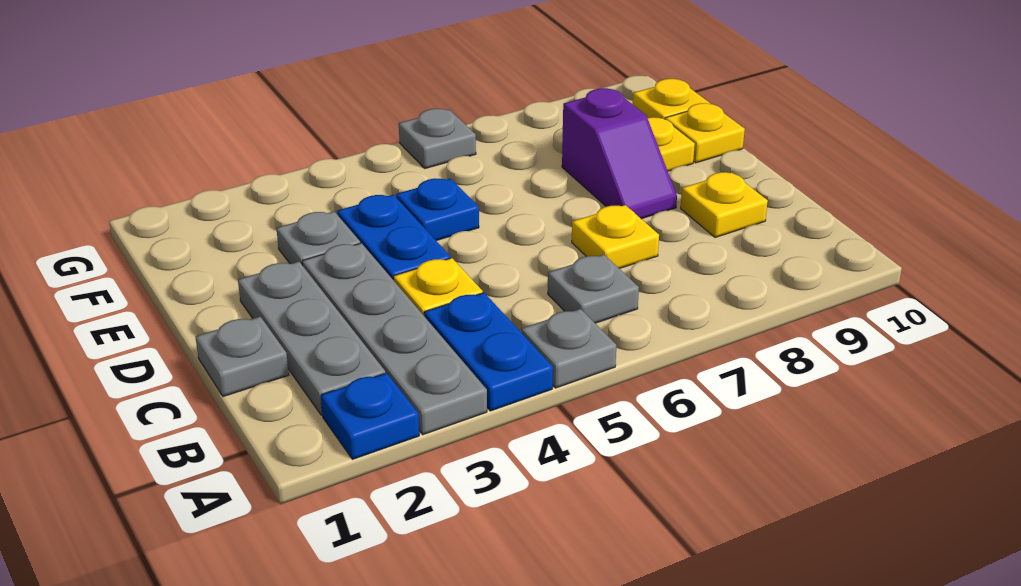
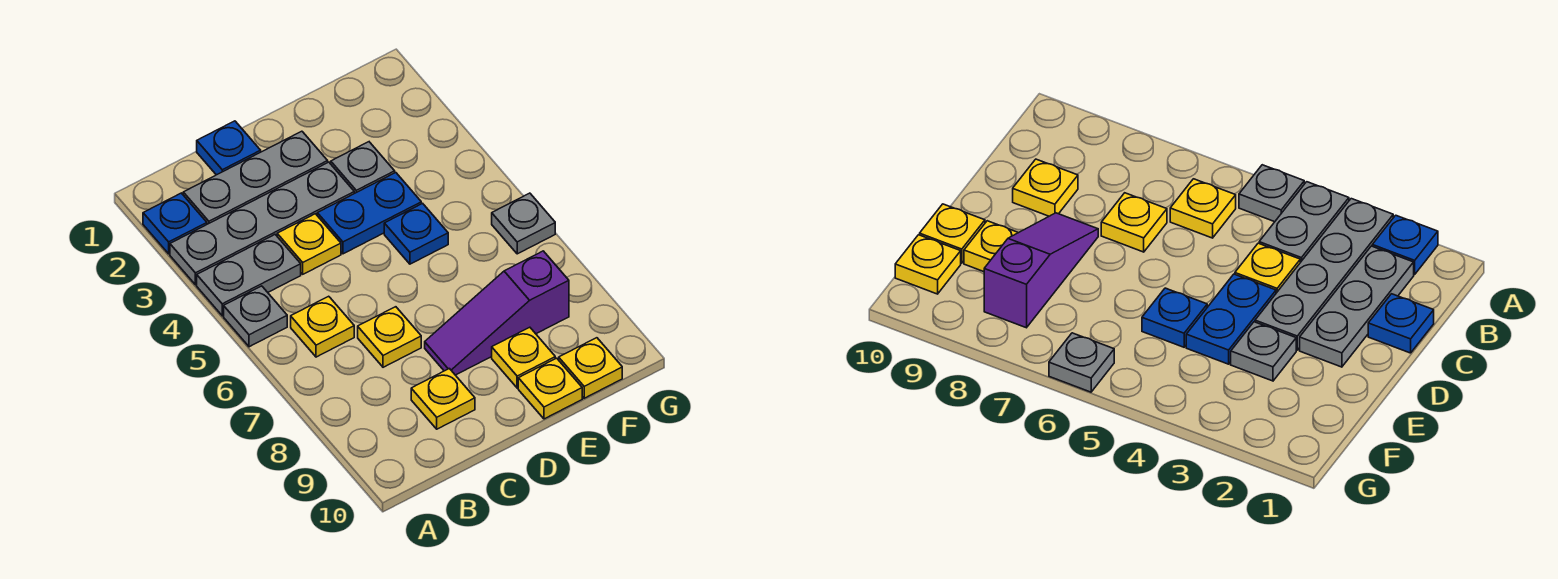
blue plate A4:B4 level 1 -> grey plate A4:B4 level 1
grey plate B6 level 1 -> yellow plate B6 level 1
grey plate C1 level 1 -> blue plate C1 level 1
purple slope D8:E8 level 1 top E -> purple slope D8:F8 level 1 top F

